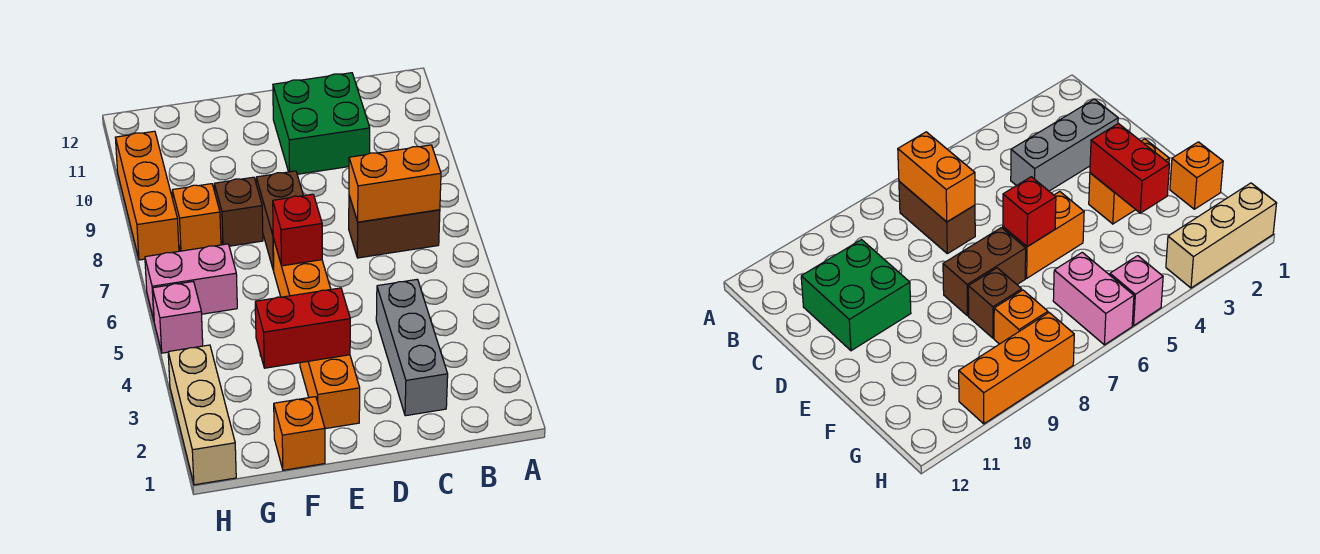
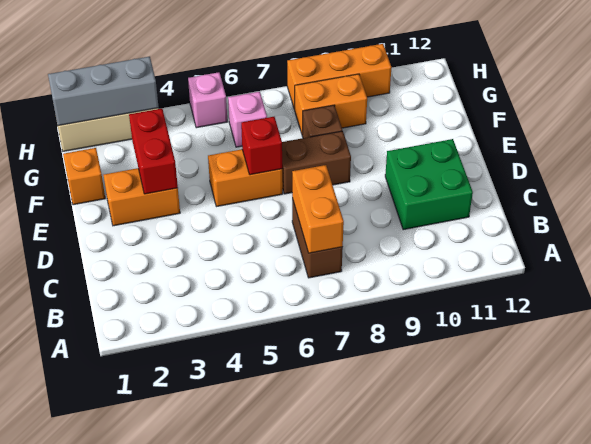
grey brick C2:C4 level 1 -> grey brick H1:H3 level 2
pink brick G6:H6 level 1 -> pink brick G6 level 1
orange brick G8 level 1 -> orange brick G8:G9 level 1

